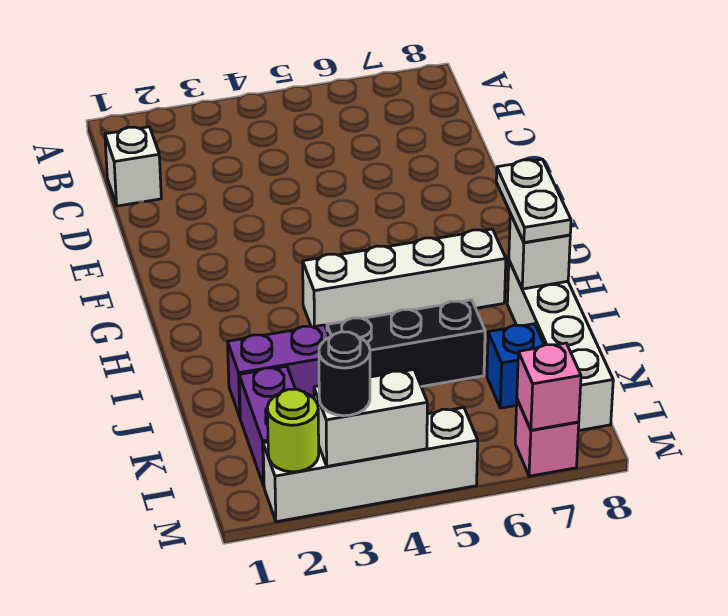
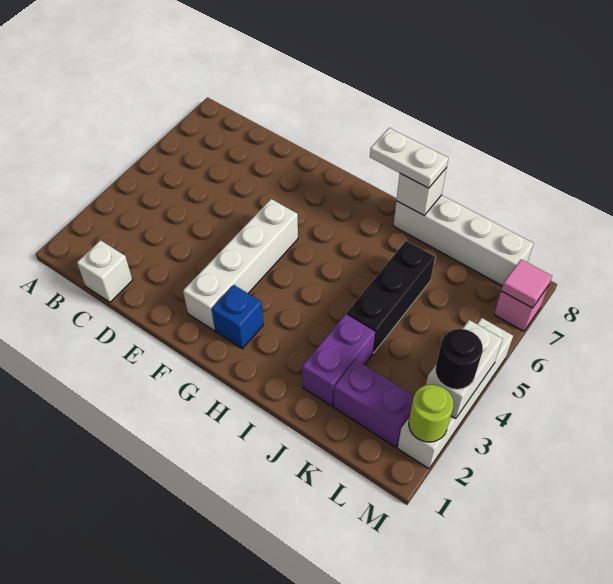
white brick H4:H7 level 1 -> white brick F2:F5 level 1
blue brick K7 level 1 -> blue brick G2 level 1
pink brick M7 level 2 -> pink tile M7 level 2

